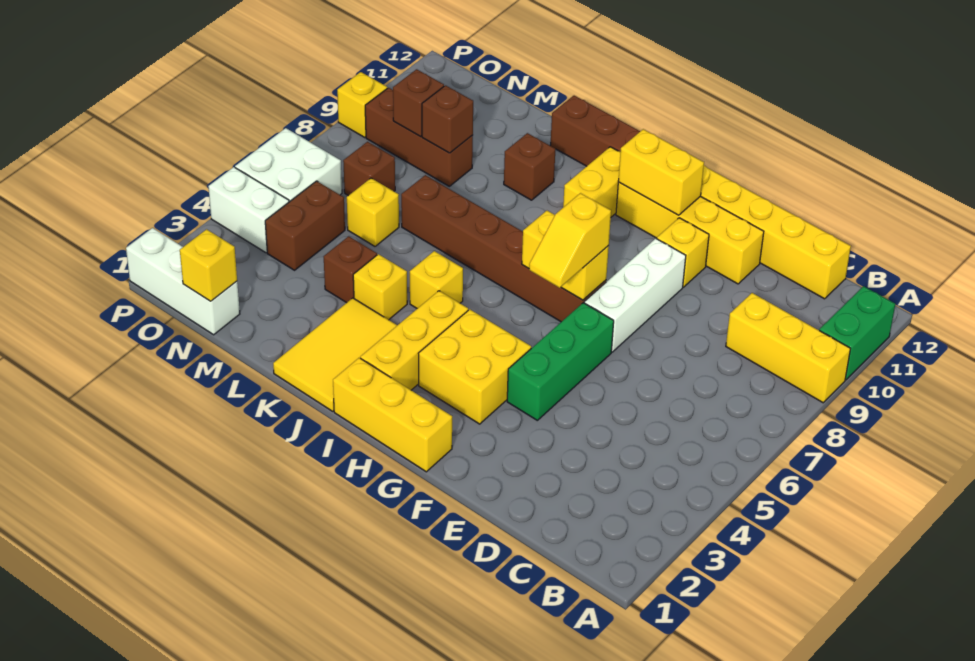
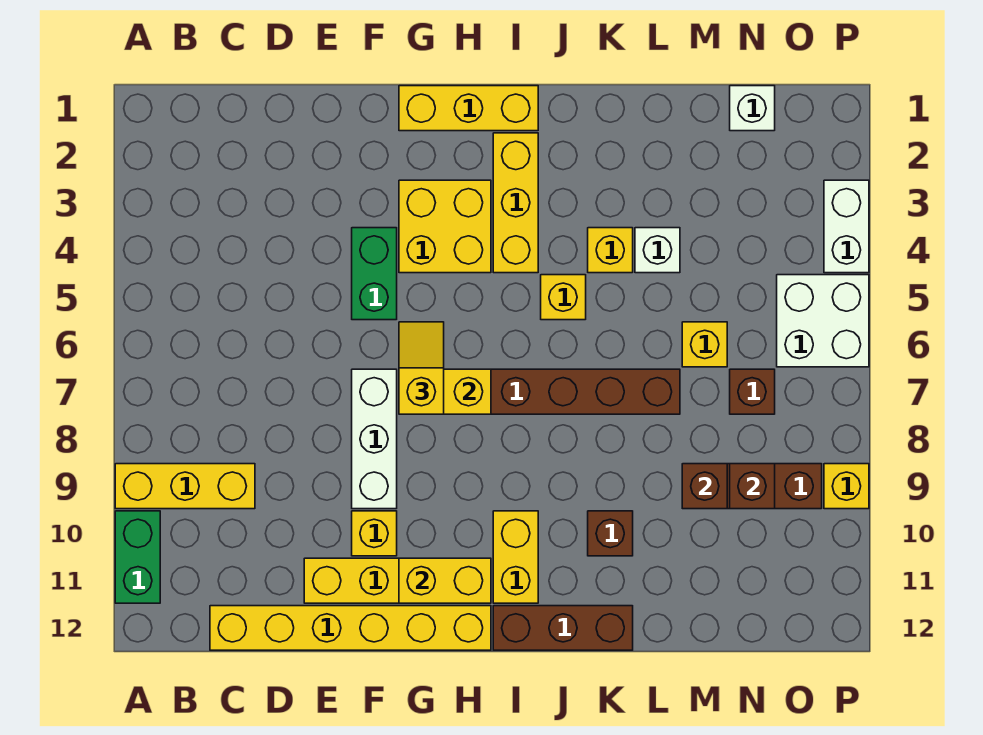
green brick F4:F6 level 1 -> green brick F4:F5 level 1
yellow tile J1:K3 level 1 -> none
brown brick L4 level 1 -> white brick L4 level 1
white brick N1:P1 level 1 -> white brick N1 level 1
yellow brick N1 level 2 -> none
brown brick N4:N5 level 1 -> none
white brick O4:P4 level 1 -> white brick P3:P4 level 1

